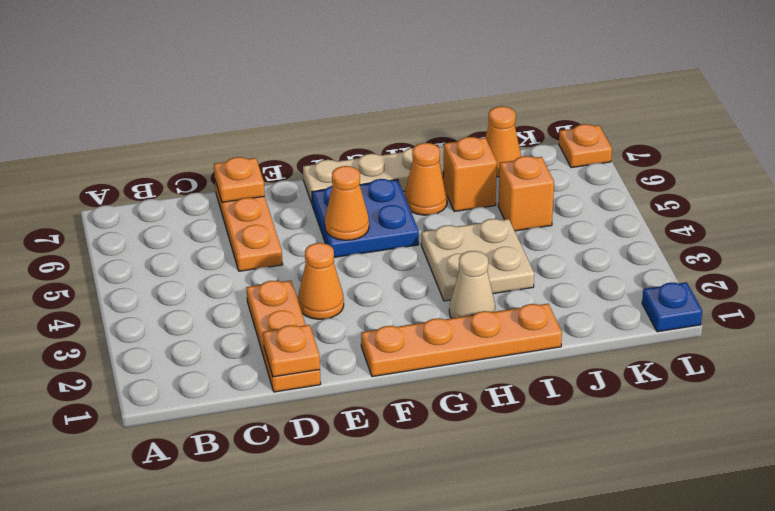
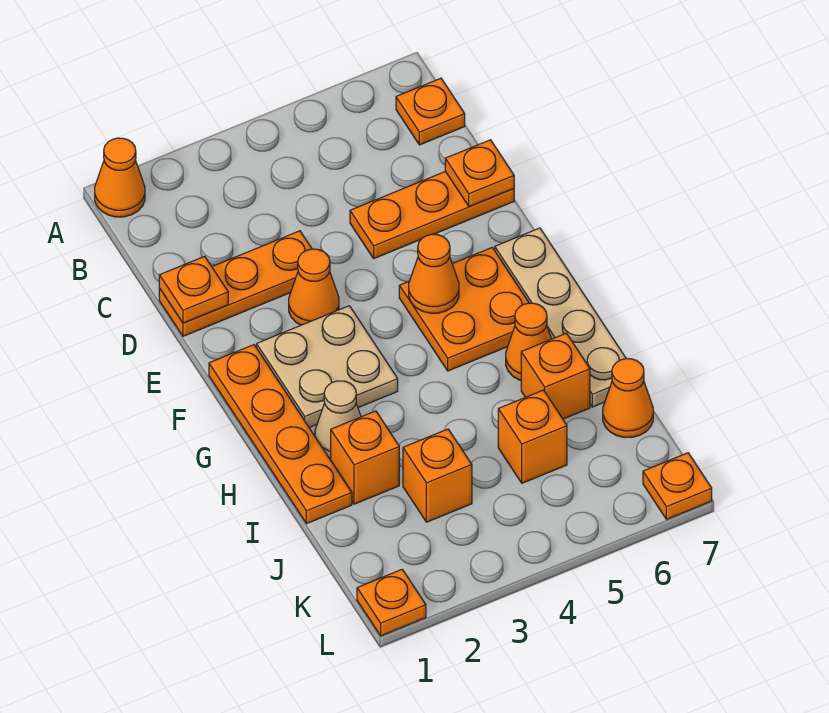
none -> orange cone A1 level 1
none -> orange plate B7 level 1
blue plate F5:G6 level 1 -> orange plate F5:G6 level 1
tan plate H3:I4 level 1 -> tan plate F2:G3 level 1
none -> orange brick I2 level 1
none -> orange brick J3 level 1
blue plate L1 level 1 -> orange plate L1 level 1

